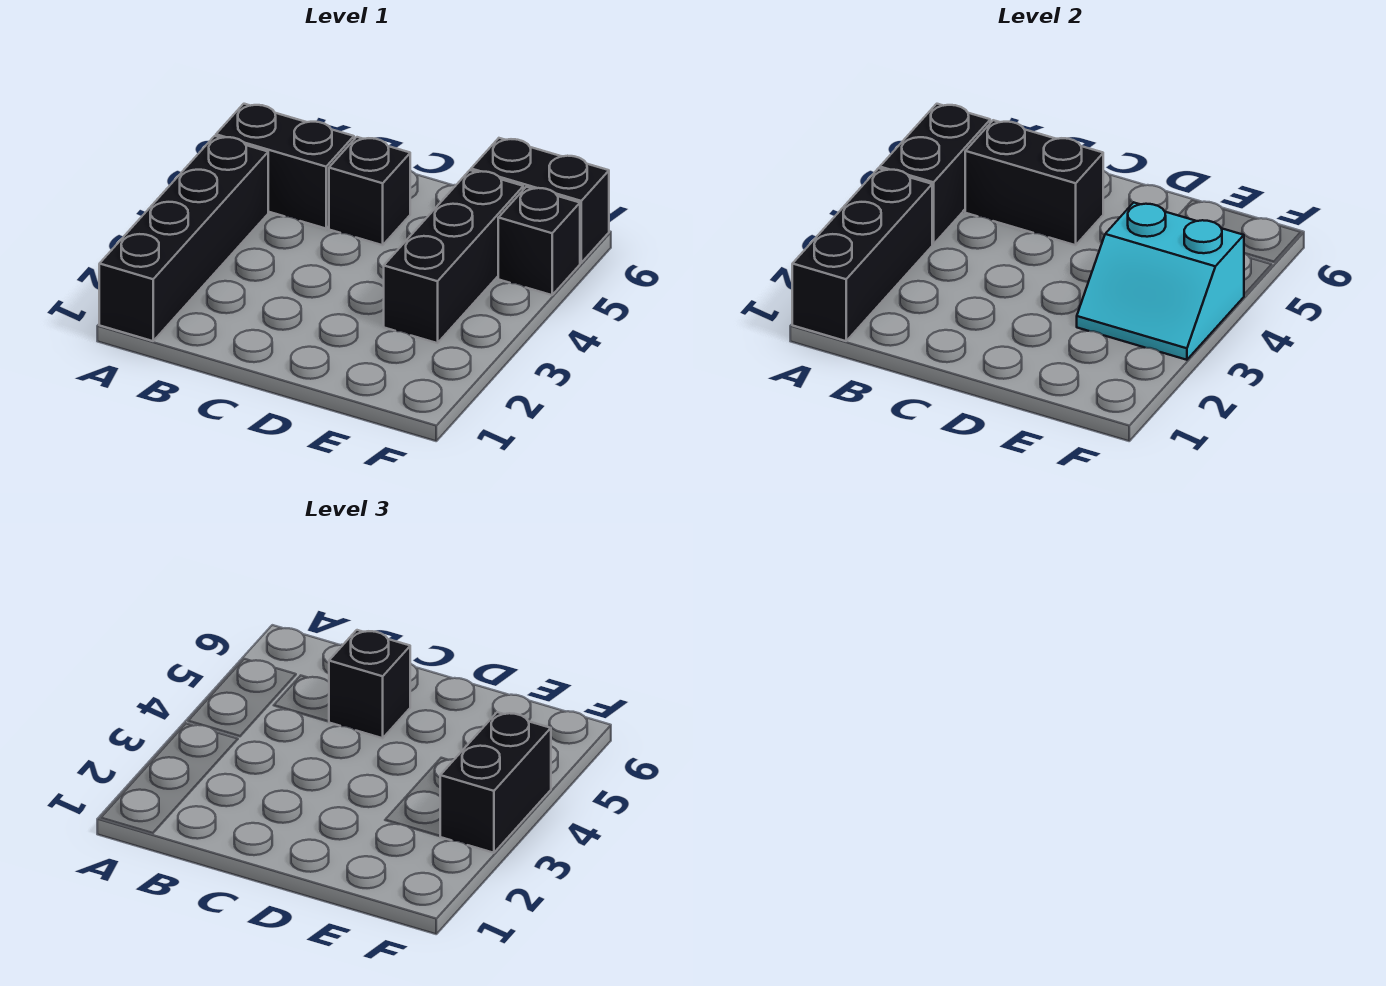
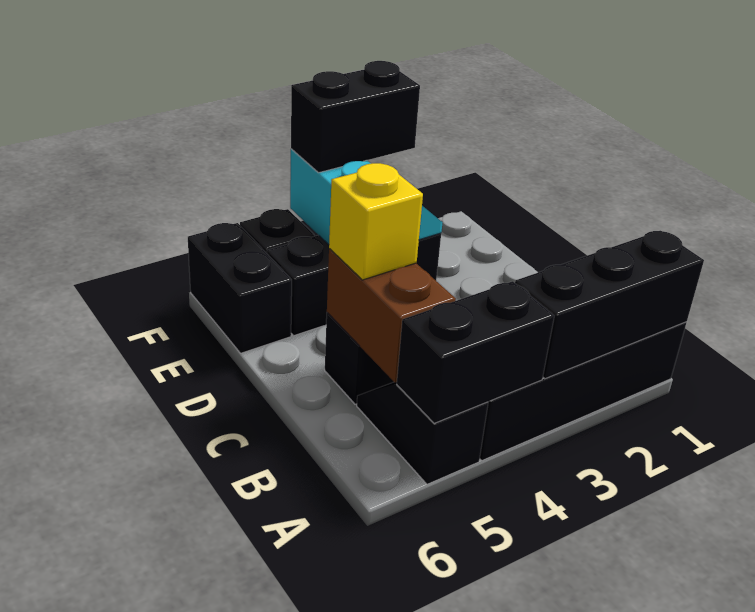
black brick A5:B5 level 1 -> black slope A5:B5 level 1 top A
black brick B5:C5 level 2 -> brown brick B5:C5 level 2
black brick C5 level 3 -> yellow brick C5 level 3

